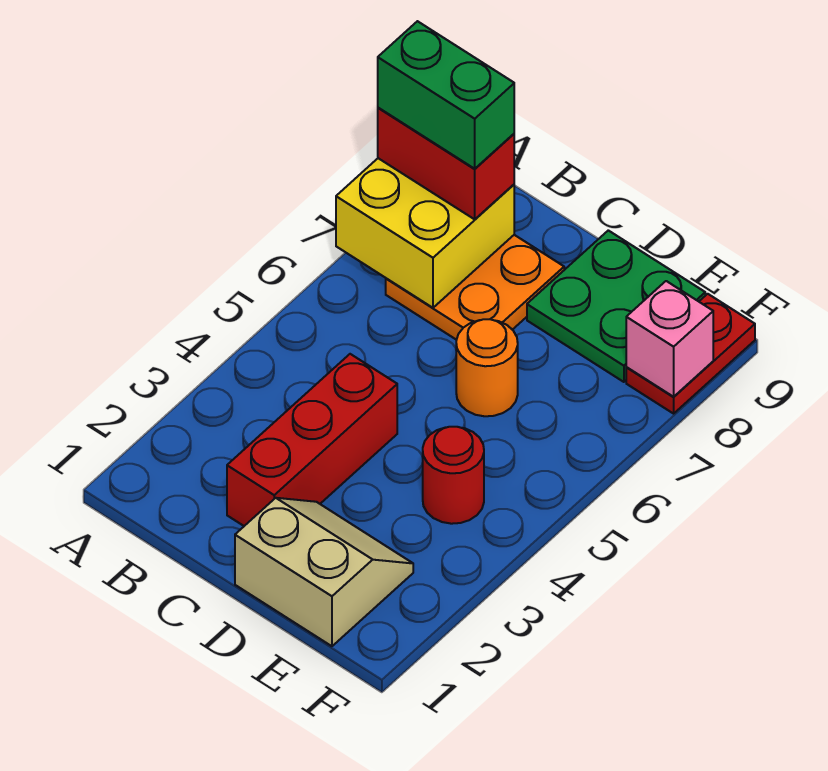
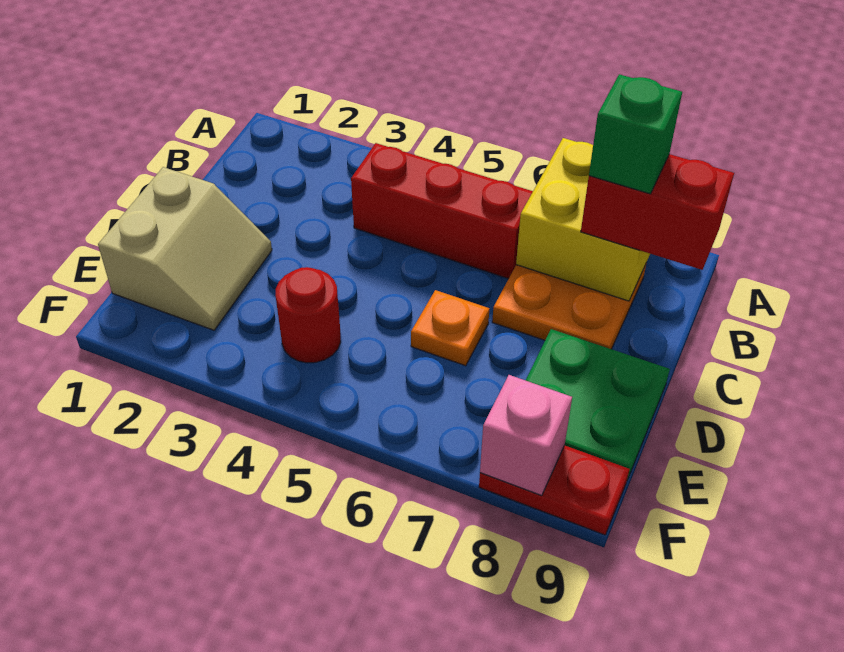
red brick A8:B8 level 3 -> red brick B8:B9 level 3
green brick A8:B8 level 4 -> green brick B8 level 4
red brick C2:C4 level 1 -> red brick B4:B6 level 1
orange round brick D6 level 1 -> orange plate D6 level 1

